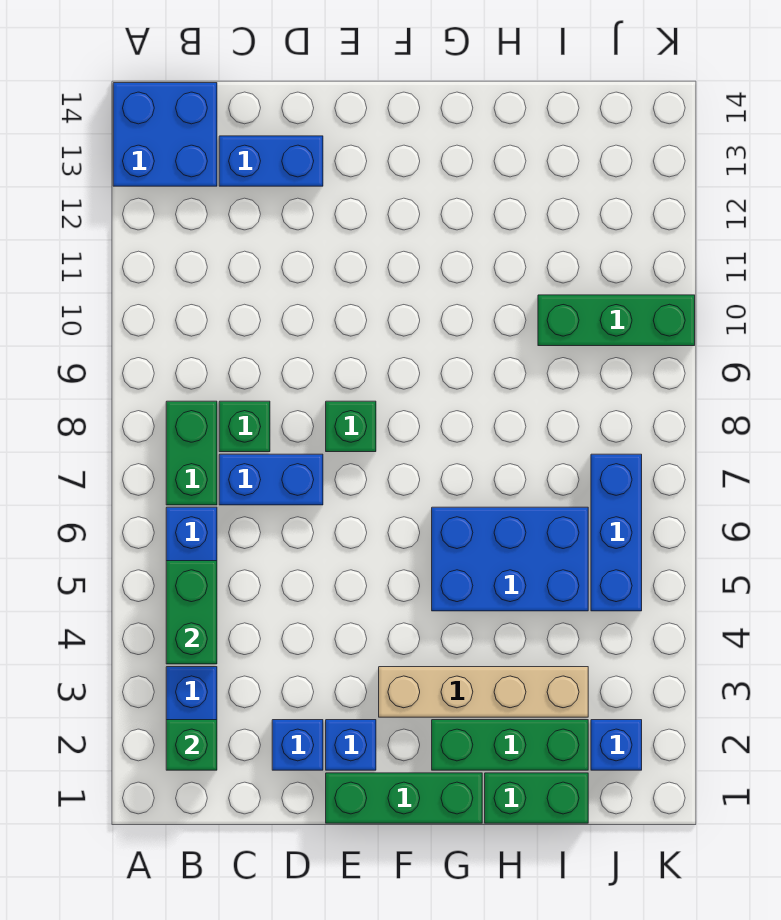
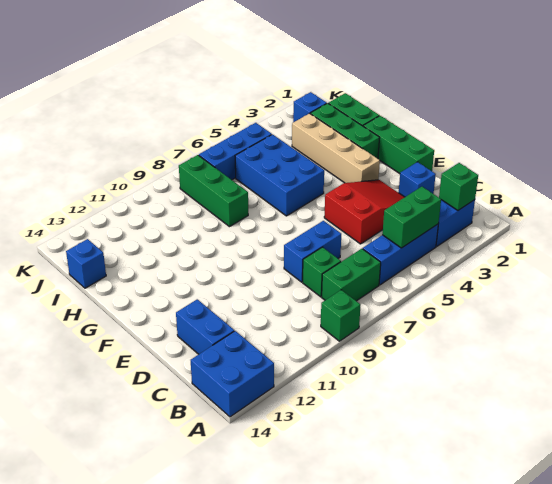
blue brick C7:D7 level 1 -> blue brick D7:D8 level 1
none -> red slope D3:E5 level 1 top 5
blue brick E2 level 1 -> blue brick I14 level 1
green brick E8 level 1 -> green brick A9 level 1
green brick I10:K10 level 1 -> green brick H8:J8 level 1

